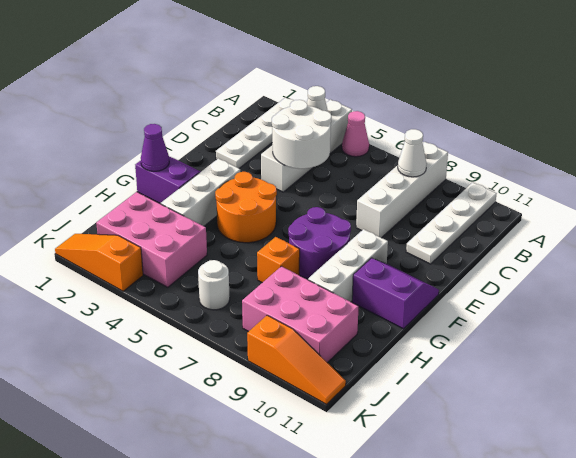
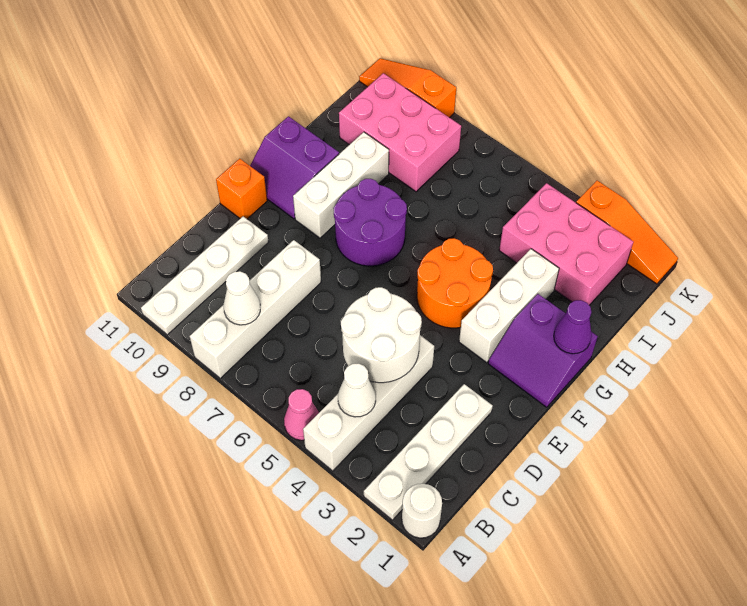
orange brick H7 level 1 -> orange brick E11 level 1
white round brick J6 level 1 -> white round brick A1 level 1

